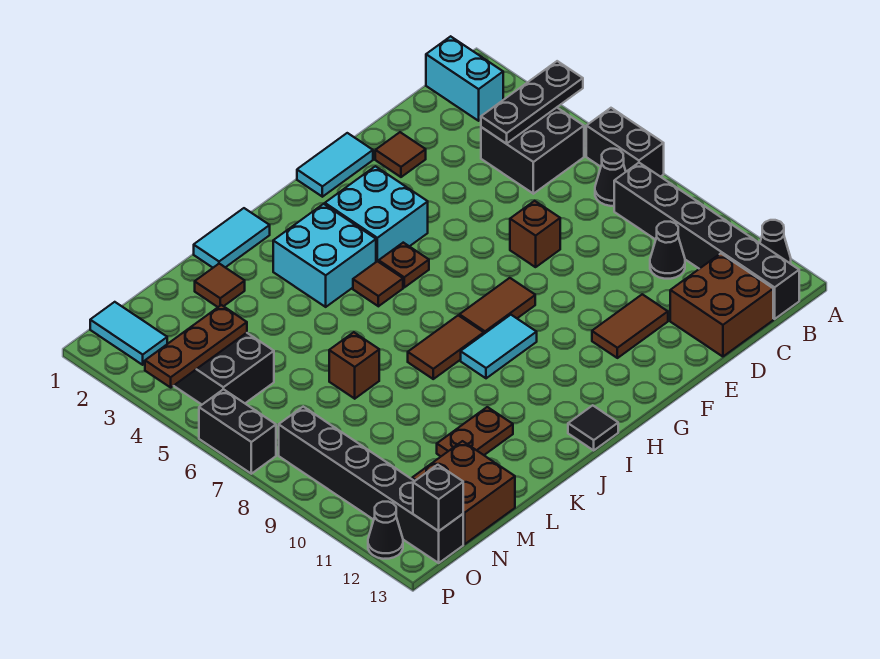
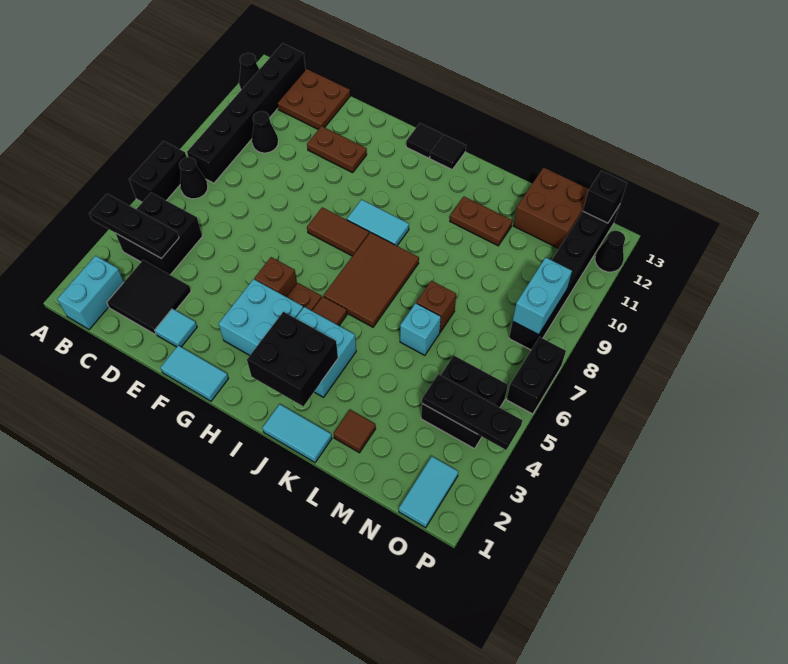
none -> black tile C2:D3 level 1
brown brick C12:D13 level 1 -> brown plate C12:D13 level 1
brown tile E2 level 1 -> cyan tile E2 level 1
brown brick E7 level 1 -> brown brick G5 level 1
brown tile E11:F11 level 1 -> brown plate E11:F11 level 1
none -> black tile H13 level 1
none -> black brick I2:J3 level 2
brown tile I8:J8 level 1 -> brown tile I6:J8 level 1
none -> cyan brick L6 level 1
brown plate N4:P4 level 2 -> black plate N4:P4 level 2
none -> cyan brick O8:O9 level 2

